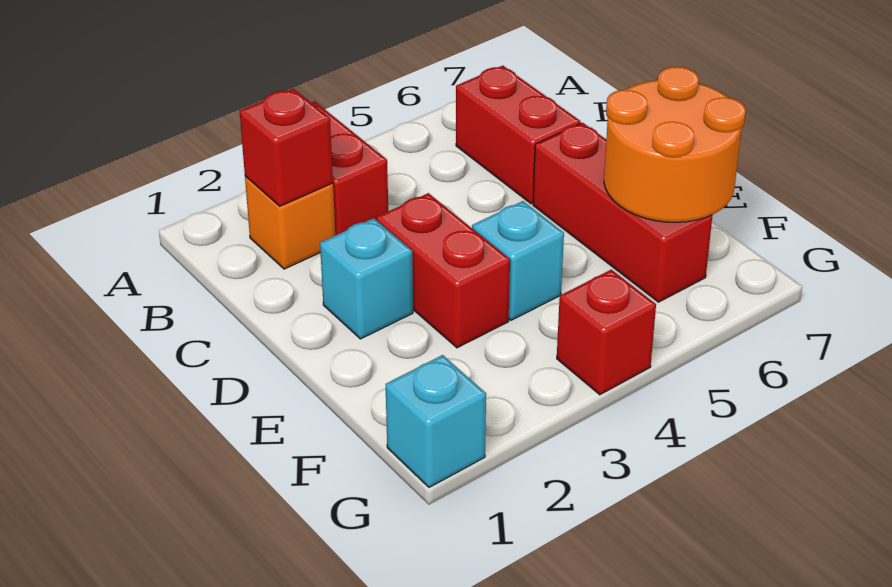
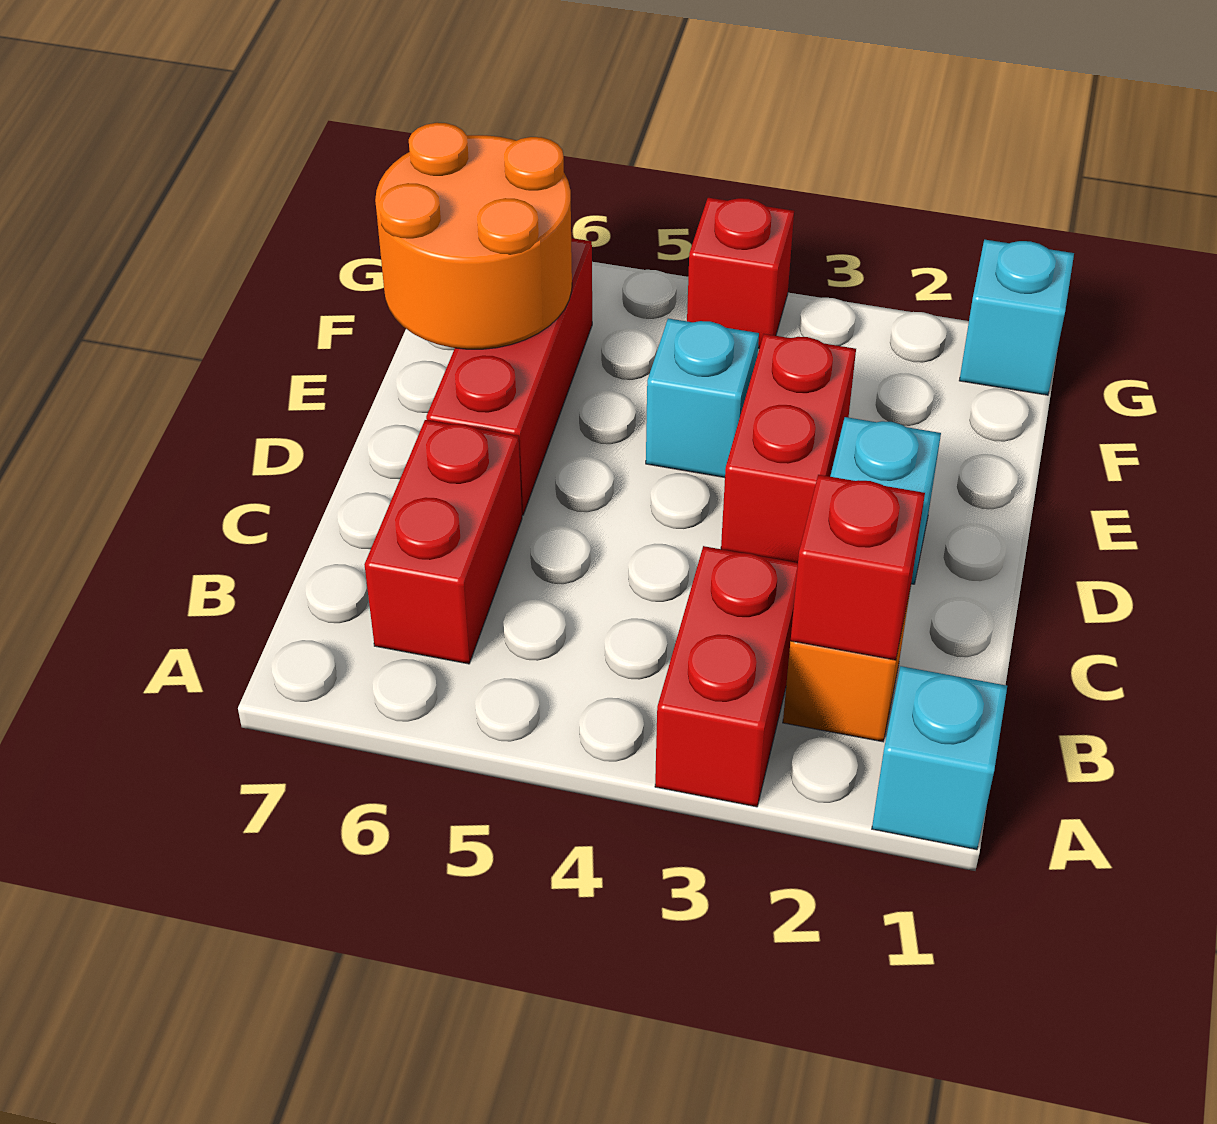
none -> cyan brick A1 level 1

